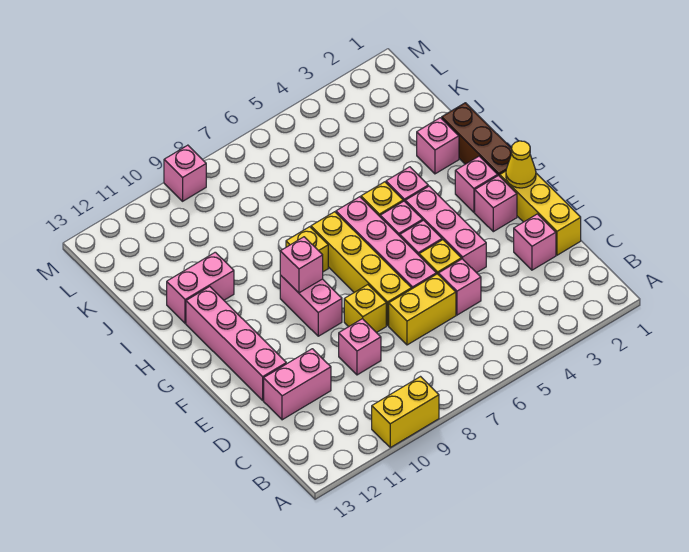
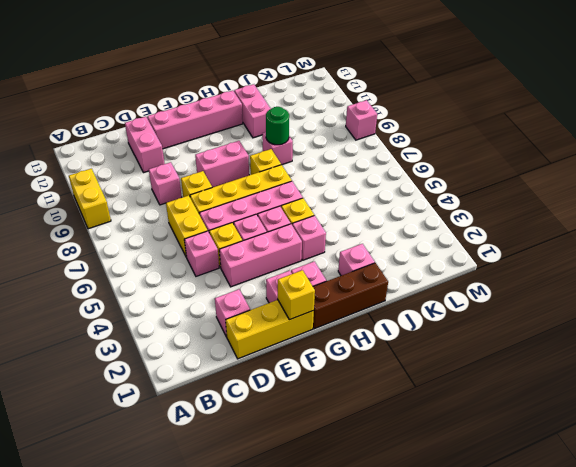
yellow cone F1 level 2 -> yellow brick F1 level 2
pink brick G9 level 2 -> pink brick I9 level 1
none -> green round brick I9 level 2

